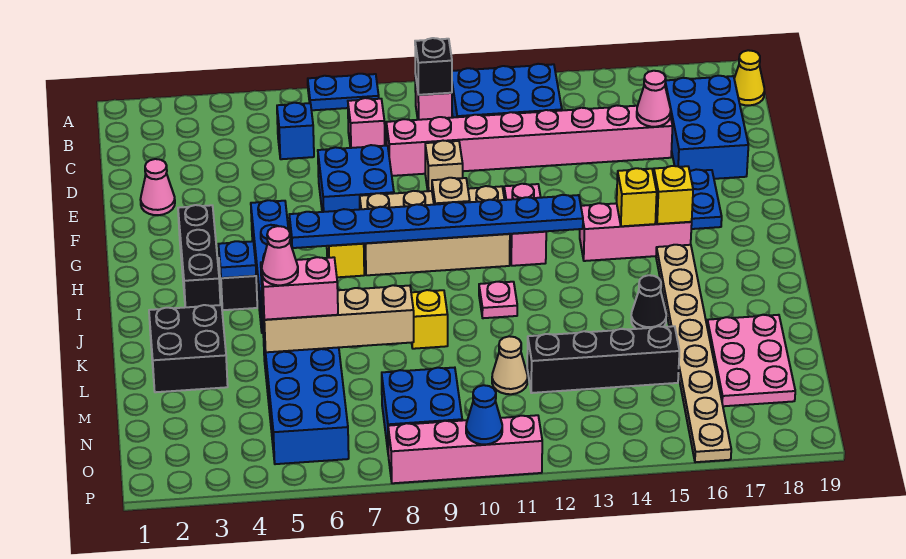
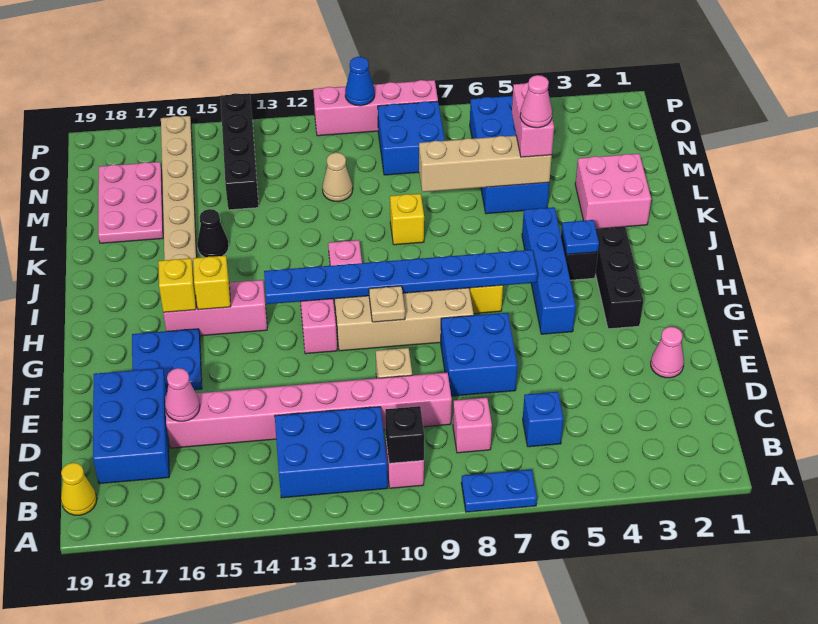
black brick K2:L3 level 1 -> pink brick K2:L3 level 1
pink brick L5:L6 level 3 -> pink brick L5:M5 level 3
black brick M12:M15 level 1 -> black brick M14:P14 level 1

